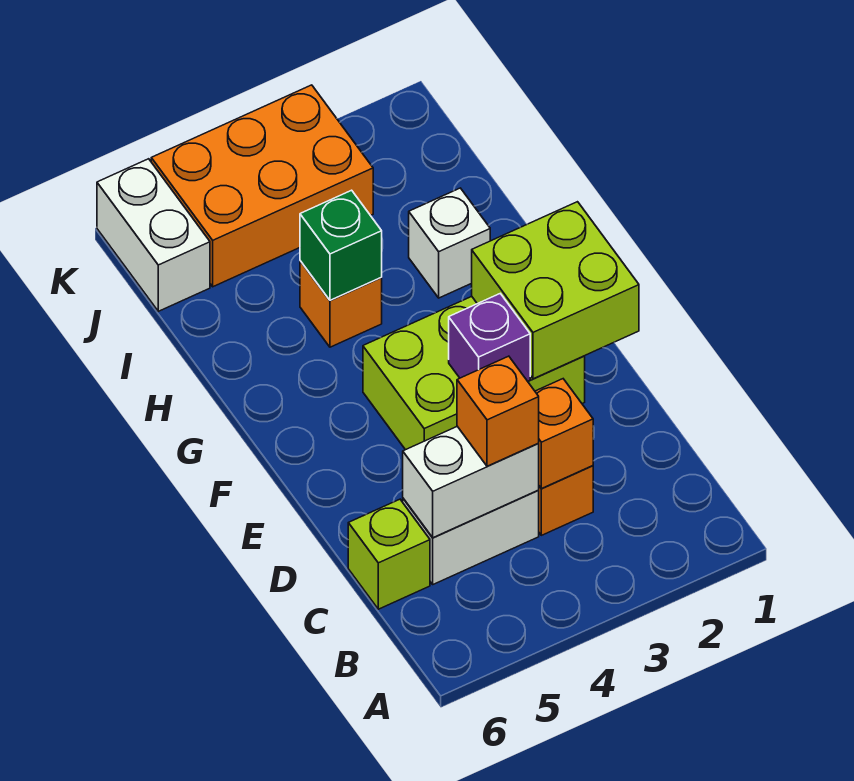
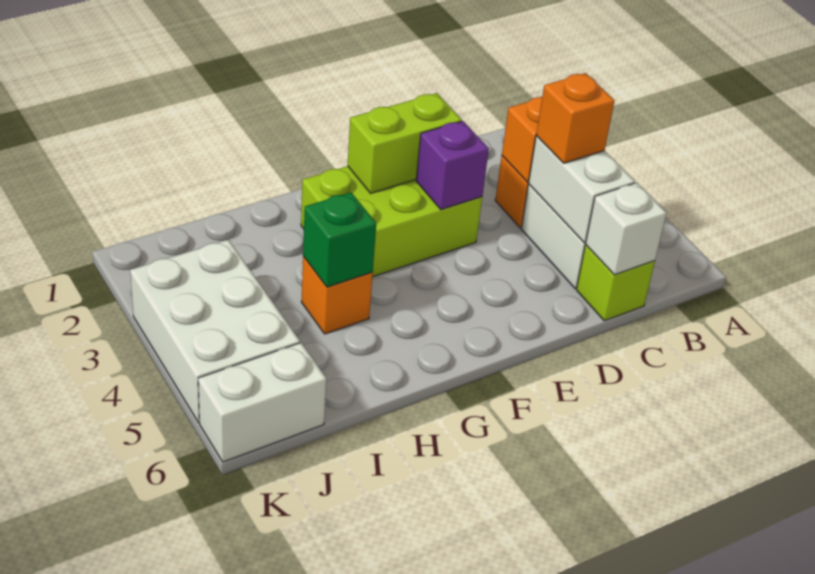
lime brick E1:F2 level 2 -> lime brick E2:F2 level 2
lime brick E2:F4 level 1 -> lime brick E2:G3 level 1
white brick H2 level 1 -> white brick C6 level 2
orange brick J3:K5 level 1 -> white brick J3:K5 level 1

